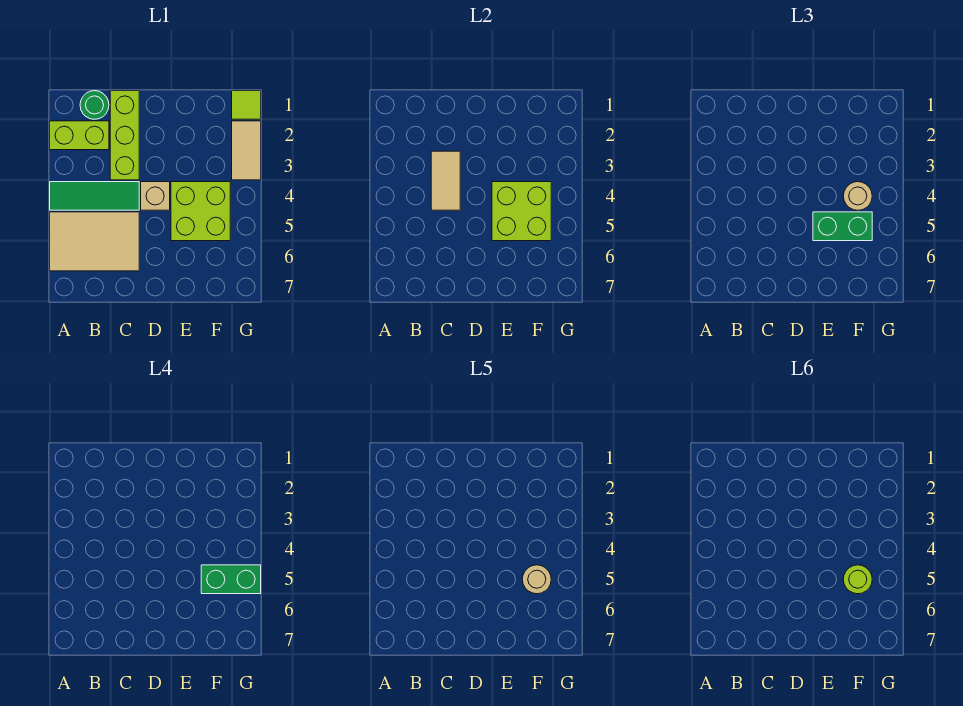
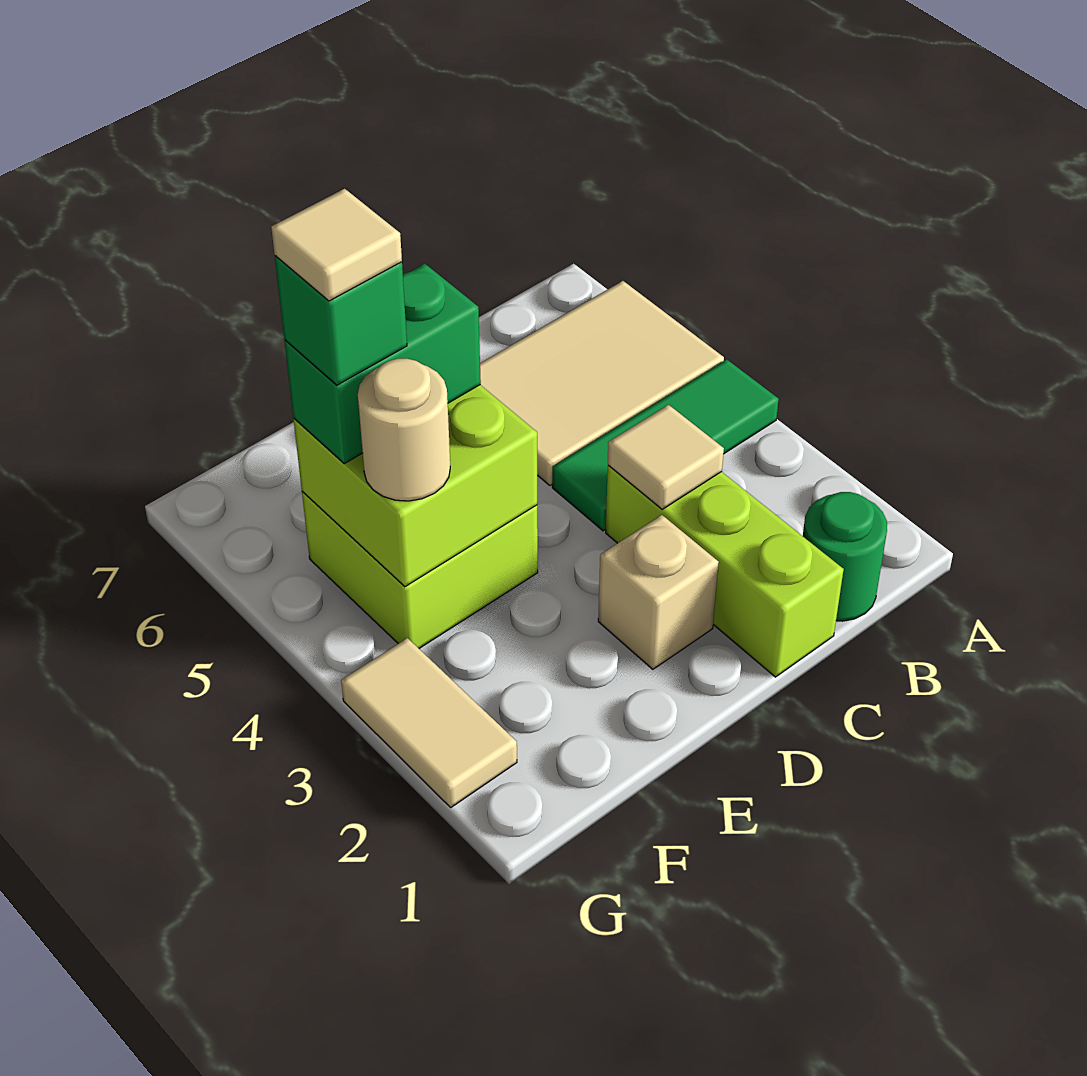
lime brick A2:B2 level 1 -> none
tan tile C3:C4 level 2 -> tan tile C3 level 2
tan brick D4 level 1 -> tan brick D2 level 1
green brick F5:G5 level 4 -> green brick F5 level 4
tan round brick F5 level 5 -> tan tile F5 level 5
lime round brick F5 level 6 -> none
lime tile G1 level 1 -> none

